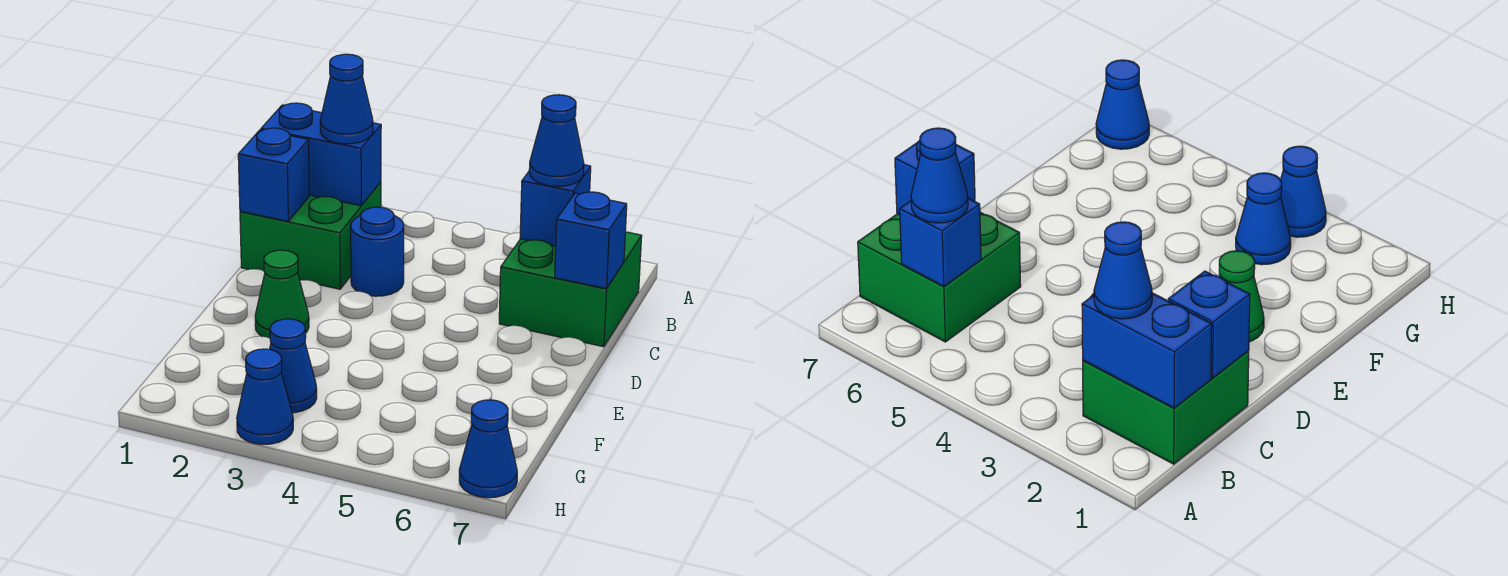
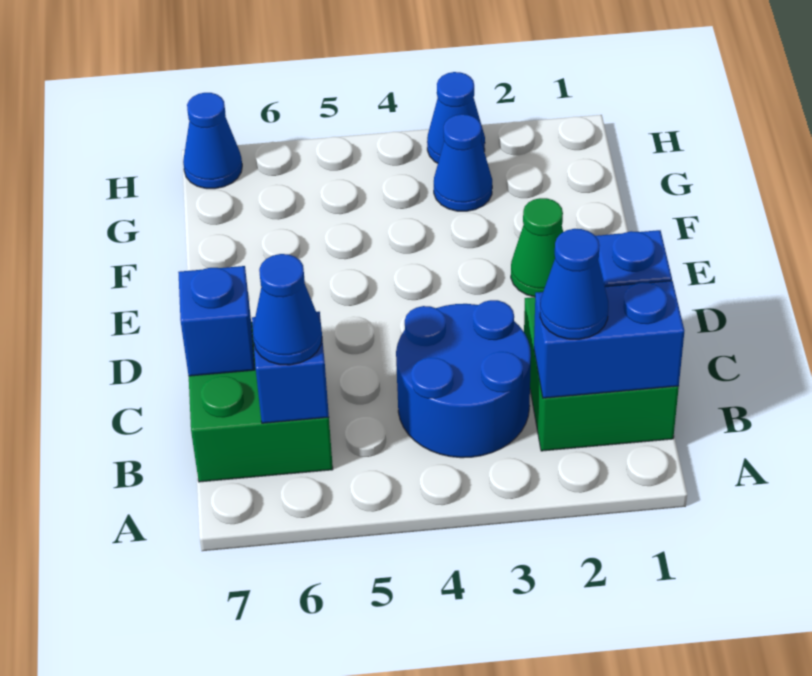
blue round brick C3 level 1 -> blue round brick B3:C4 level 1

